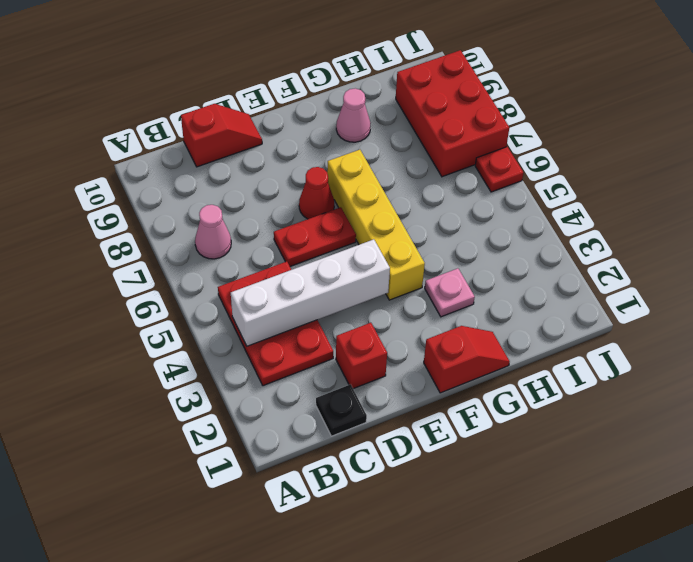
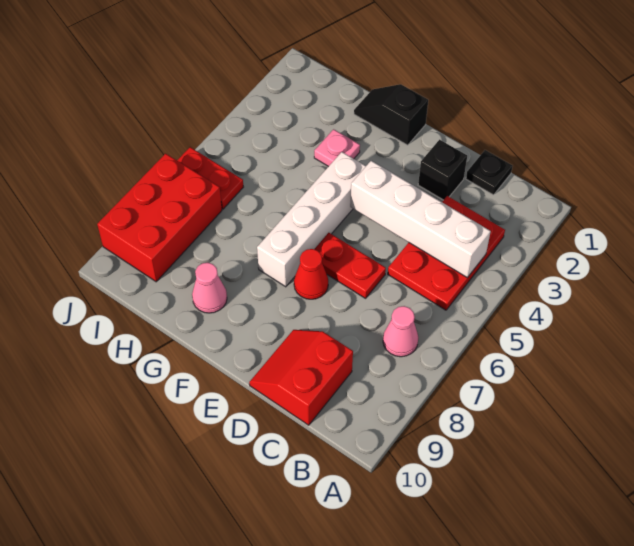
red slope C10:D10 level 1 top C -> red slope C9:D10 level 1 top C
red brick D2 level 1 -> black brick D2 level 1
red slope F1:G1 level 1 top F -> black slope F1:G1 level 1 top F
yellow brick F4:F7 level 1 -> white brick F4:F7 level 1
red plate J6 level 1 -> red plate I6:J6 level 1

